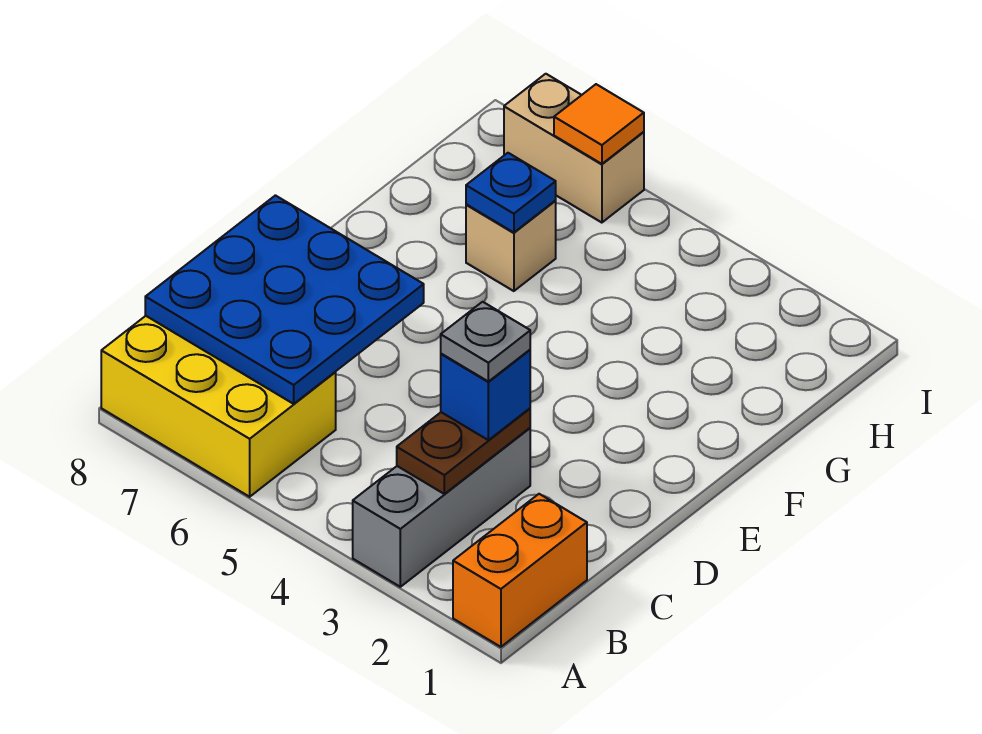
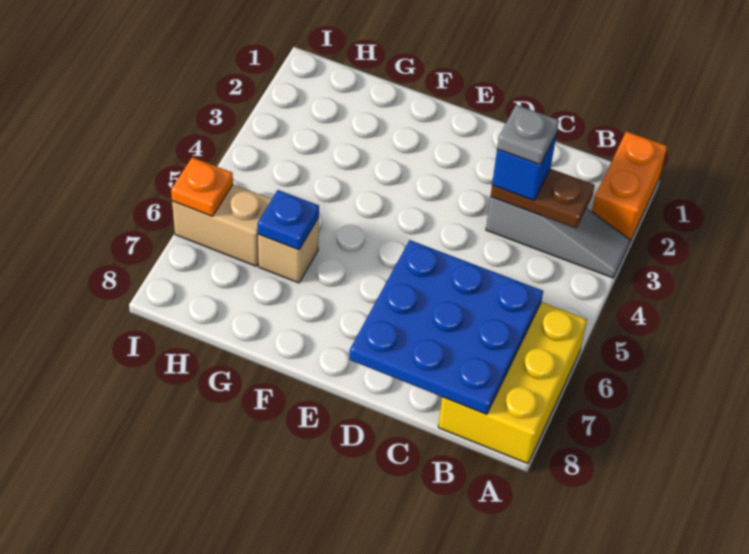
orange brick A1:B1 level 1 -> orange brick A1:A2 level 1
grey brick A3:C3 level 1 -> grey slope A3:C3 level 1 top C
tan brick I6:I7 level 1 -> tan brick H6:I6 level 1
orange tile I6 level 2 -> orange plate I6 level 2

